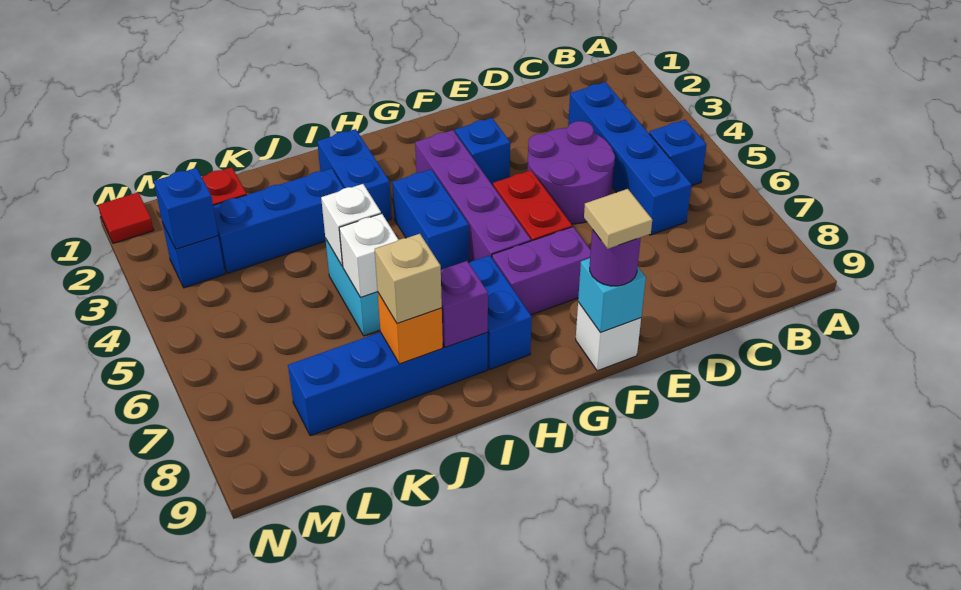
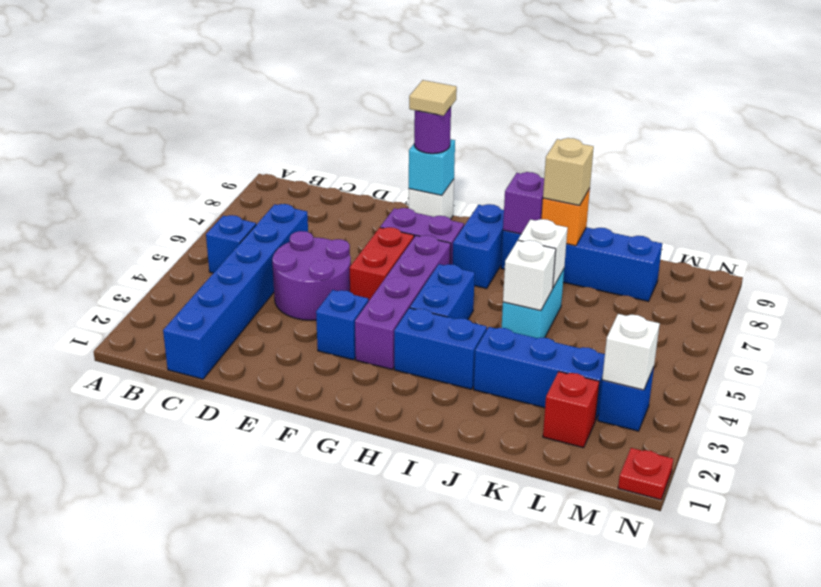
blue brick C3:C6 level 1 -> blue brick C1:C6 level 1
blue brick I2:I3 level 1 -> blue brick H3:I3 level 1
blue brick M3 level 2 -> white brick M3 level 2
red tile N1 level 1 -> red plate N1 level 1

